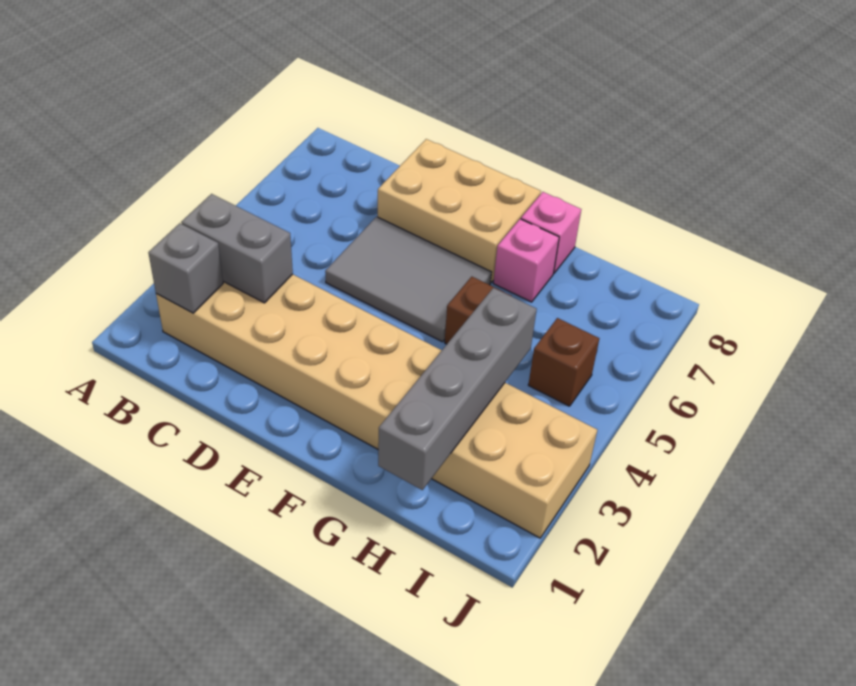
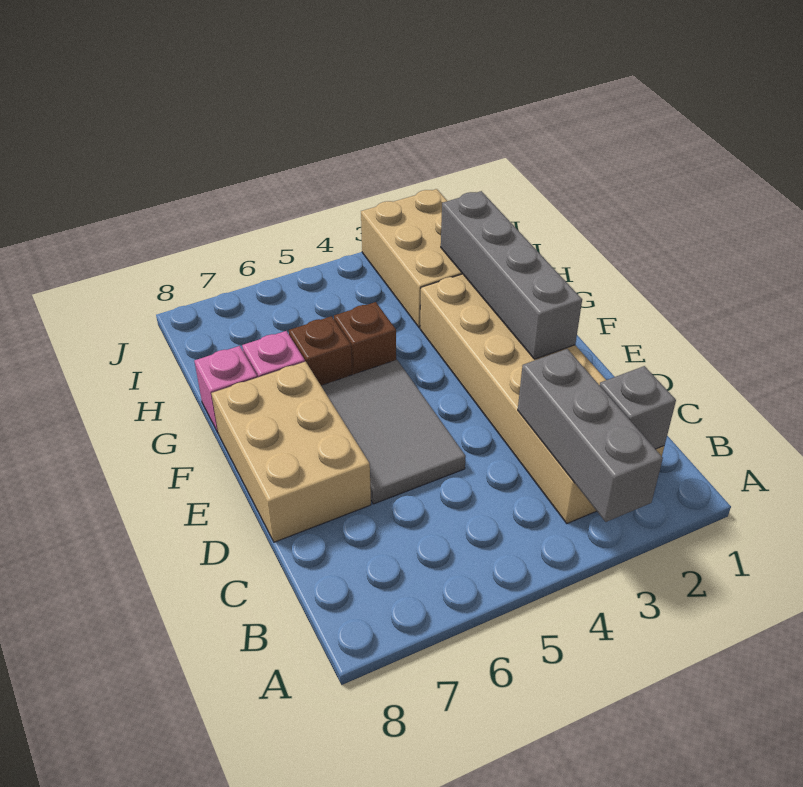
grey brick B3:C3 level 2 -> grey brick A3:C3 level 2
grey brick H1:H4 level 2 -> grey brick E2:H2 level 2
brown brick I5 level 1 -> brown brick G6 level 1

